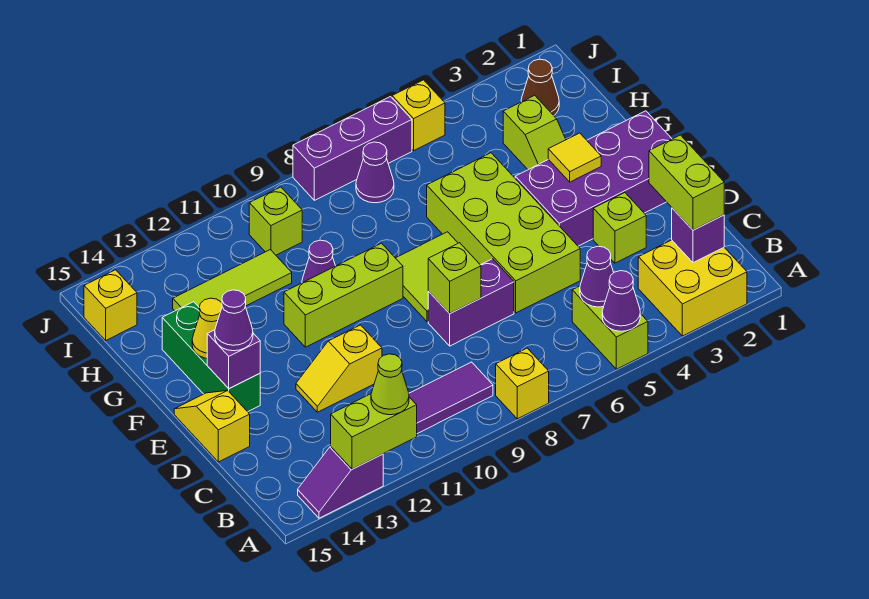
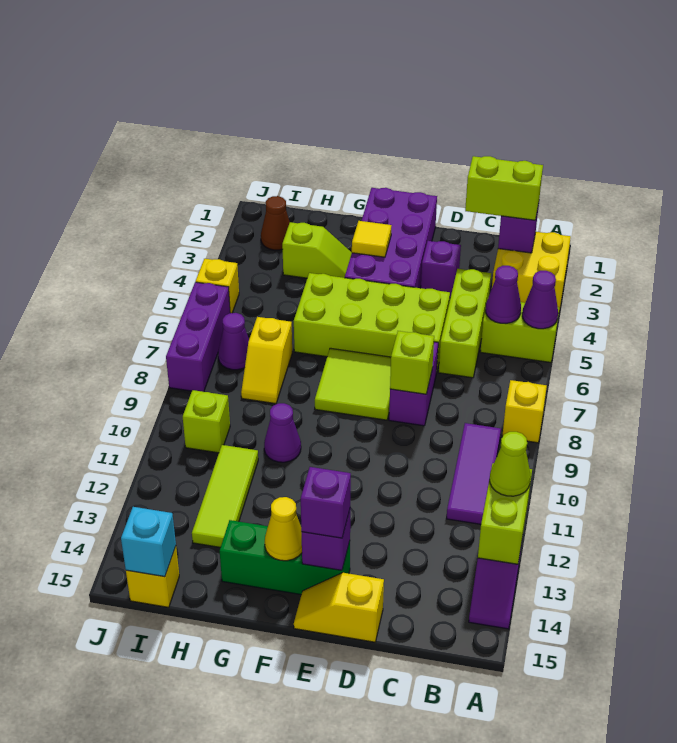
lime brick D3 level 1 -> purple brick D3 level 1
yellow slope D11:D12 level 1 top 11 -> yellow slope H7:H8 level 1 top 7
purple cone E14 level 3 -> purple brick E14 level 3
lime brick F9:F11 level 1 -> lime brick C4:C6 level 1
none -> cyan brick I15 level 2

